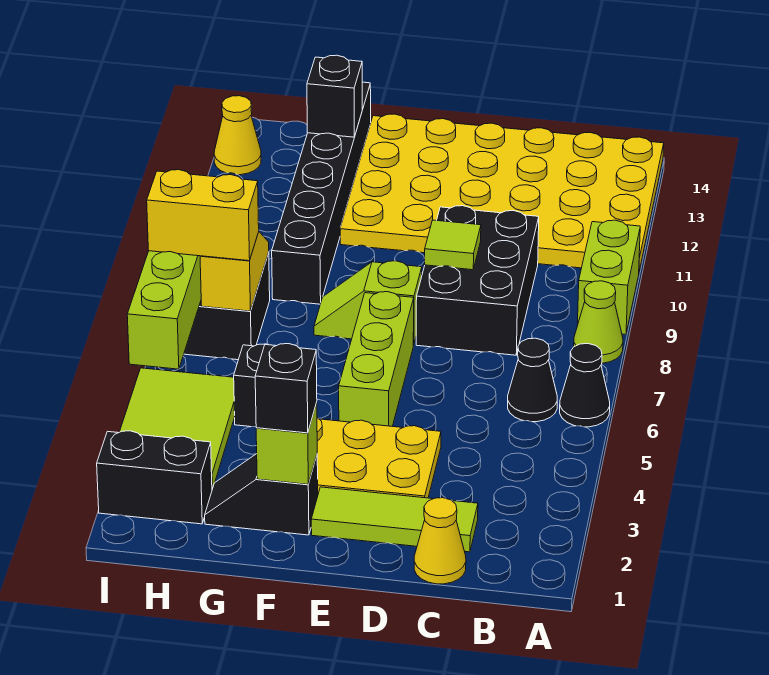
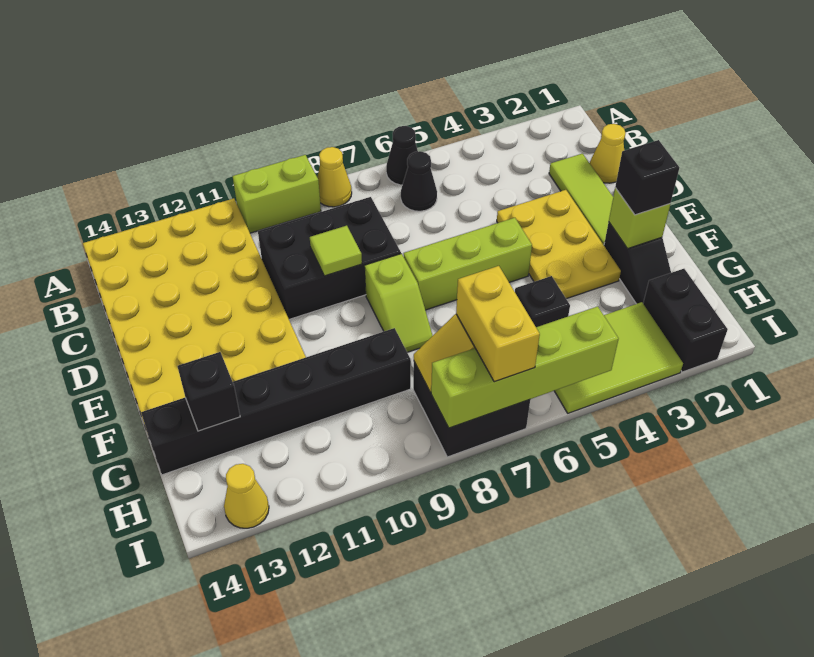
lime cone A8 level 1 -> yellow cone A8 level 1

